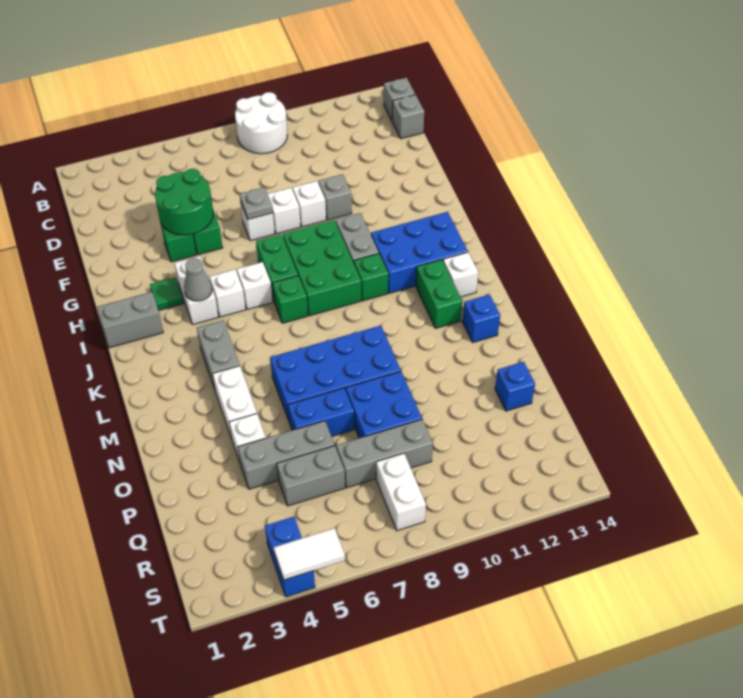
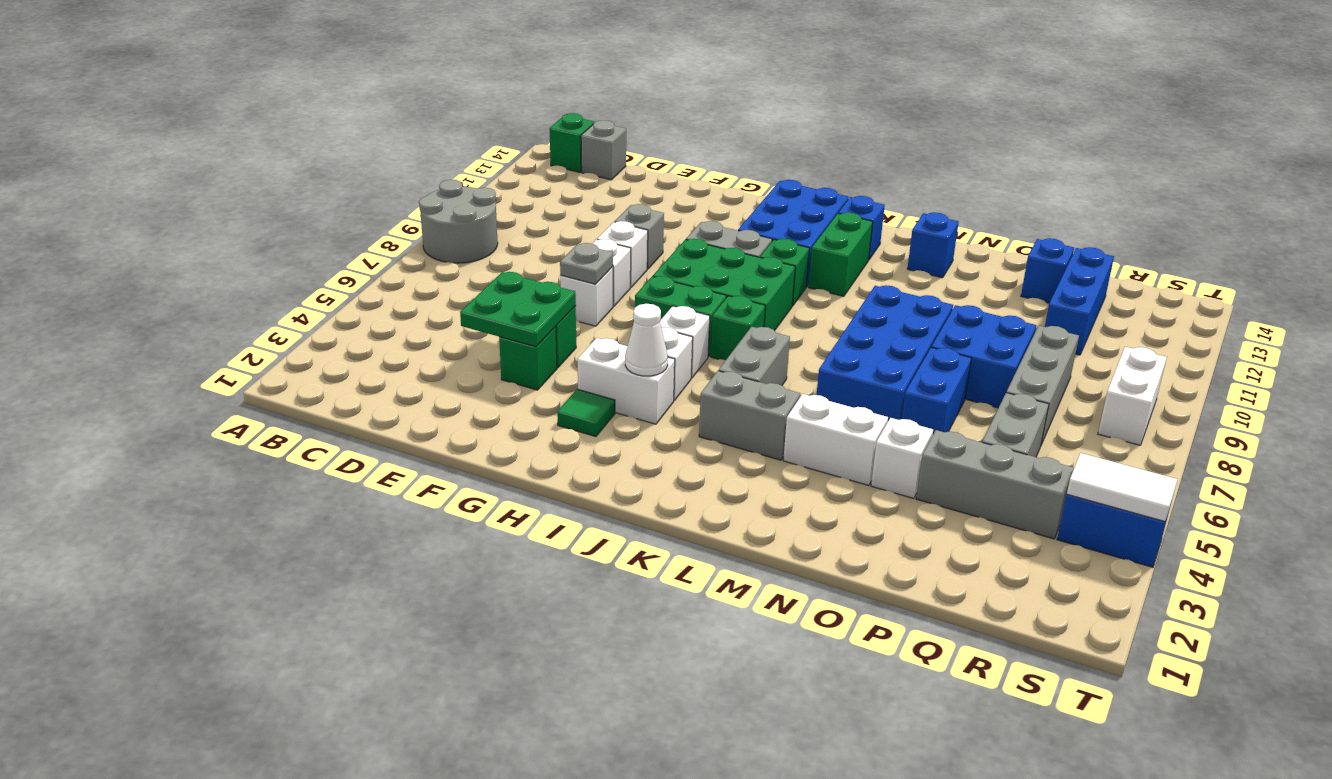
white round brick A8:B9 level 1 -> grey round brick A8:B9 level 1
grey brick B14 level 1 -> green brick B14 level 1
green round brick E4:F5 level 2 -> green plate E4:F5 level 2
grey brick I1:I2 level 1 -> grey brick K5:K6 level 1
grey cone I4 level 2 -> white cone I4 level 2
green brick K12:L12 level 1 -> green brick K11:K12 level 1
white brick K13 level 1 -> blue brick K13 level 1
grey brick P4:P6 level 1 -> grey brick P4:R4 level 1
none -> blue brick Q11:Q13 level 1
white brick R8:S8 level 1 -> white brick S8:S9 level 1
white tile T4:T5 level 2 -> white tile S4:T4 level 2

